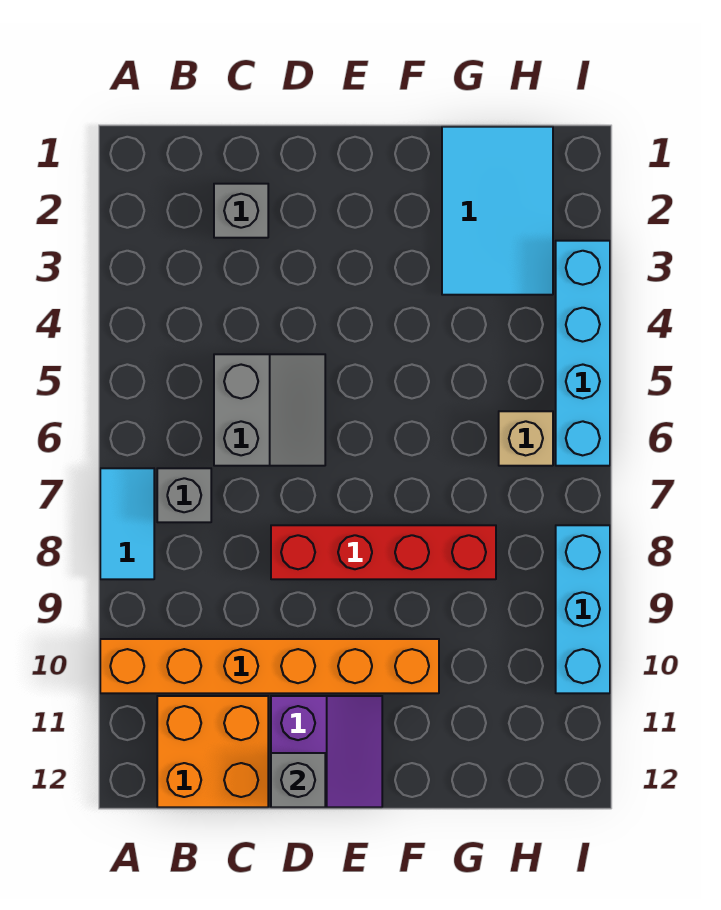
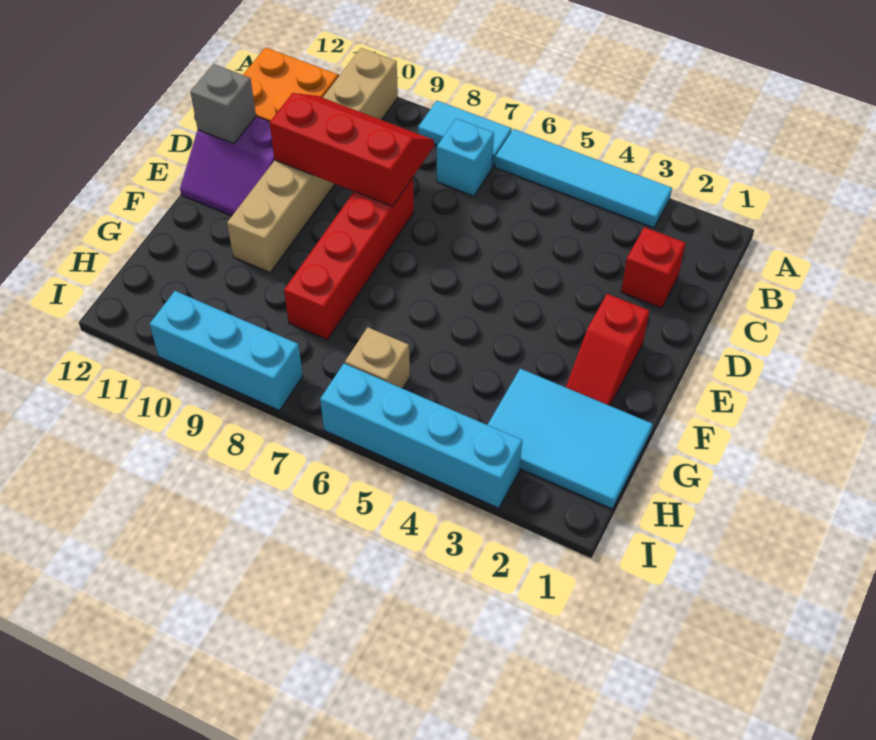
none -> cyan tile A3:A6 level 1
orange brick A10:F10 level 1 -> tan brick A10:F10 level 1
grey brick B7 level 1 -> cyan brick B7 level 1
grey brick C2 level 1 -> red brick C2 level 1
grey slope C5:D6 level 1 top C -> none
none -> red slope C8:D10 level 2 top D
none -> red slope E2:F2 level 1 top E

